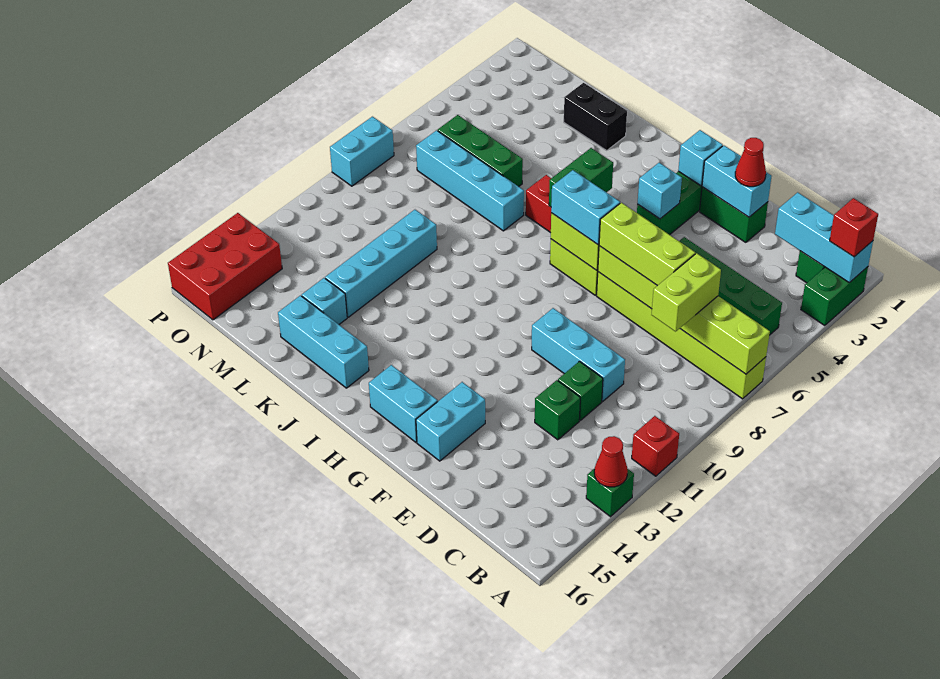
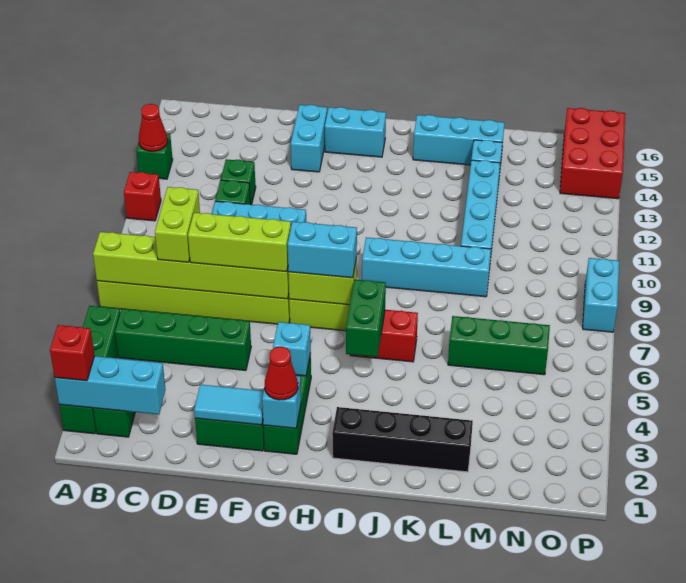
green brick A2:A3 level 1 -> green brick A2:A5 level 1
cyan brick E2:F2 level 2 -> cyan tile E2:F2 level 2
red cone E2 level 3 -> red cone G2 level 3
black brick K2:L2 level 1 -> black brick I2:L2 level 1
cyan brick K7:N7 level 1 -> cyan brick I9:L9 level 1

